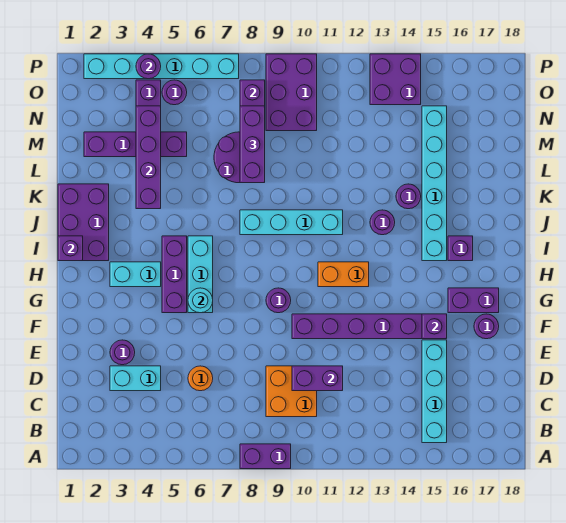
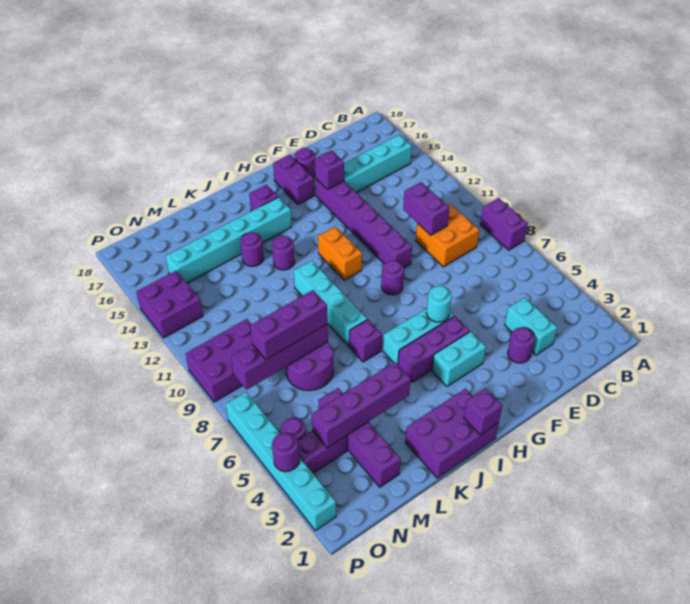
orange round brick D6 level 1 -> none
cyan brick H3:H4 level 1 -> cyan brick G4:H4 level 1
none -> purple brick J7 level 1

